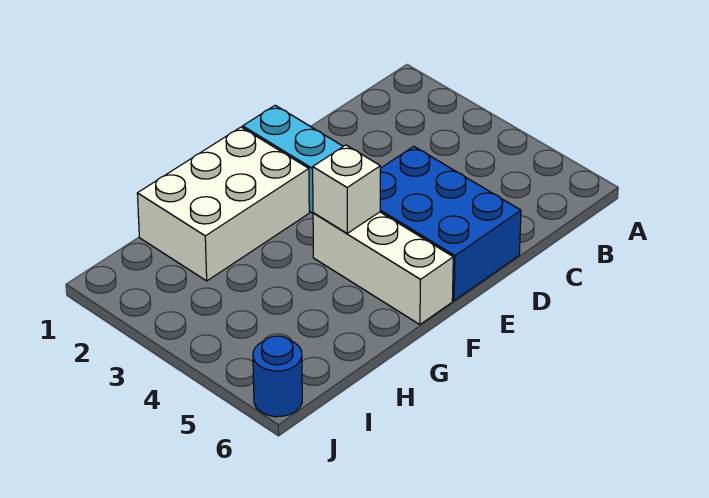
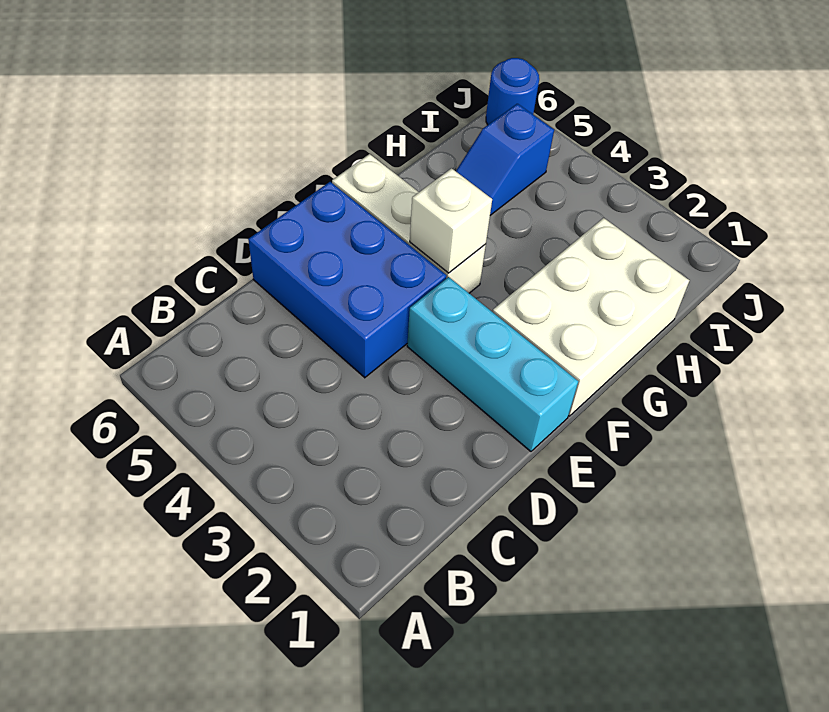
none -> blue slope H5:I5 level 1 top I

